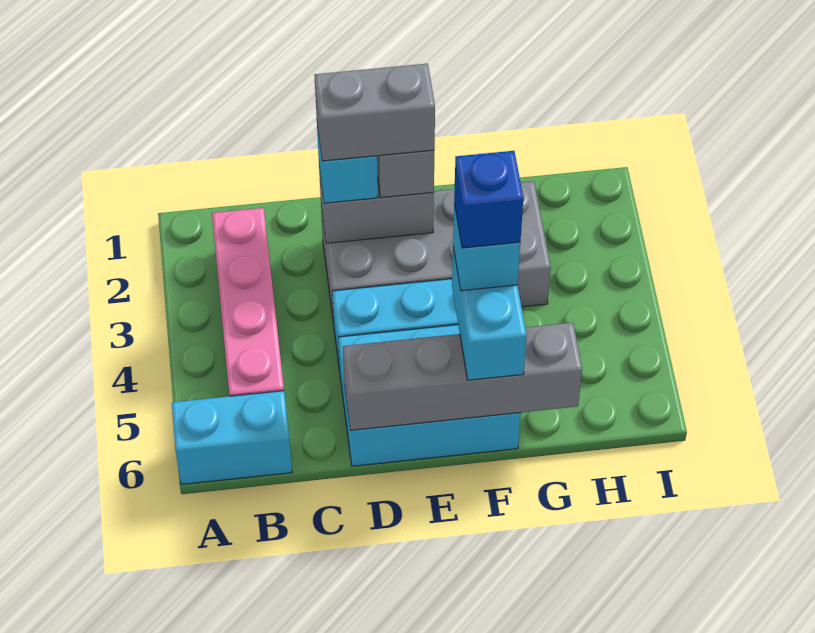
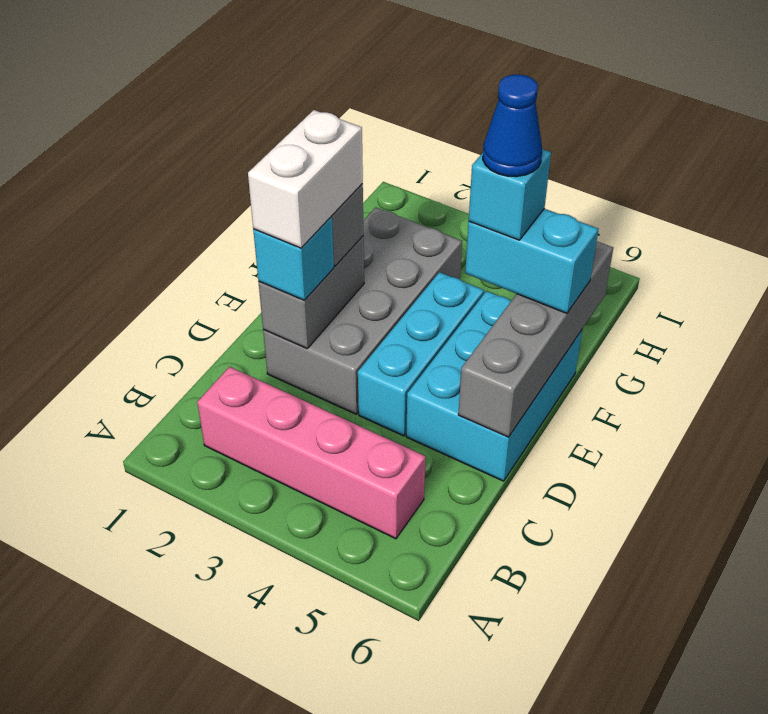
cyan brick A6:B6 level 1 -> none
grey brick D2:E2 level 4 -> white brick D2:E2 level 4
blue brick F5 level 5 -> blue cone F5 level 5

